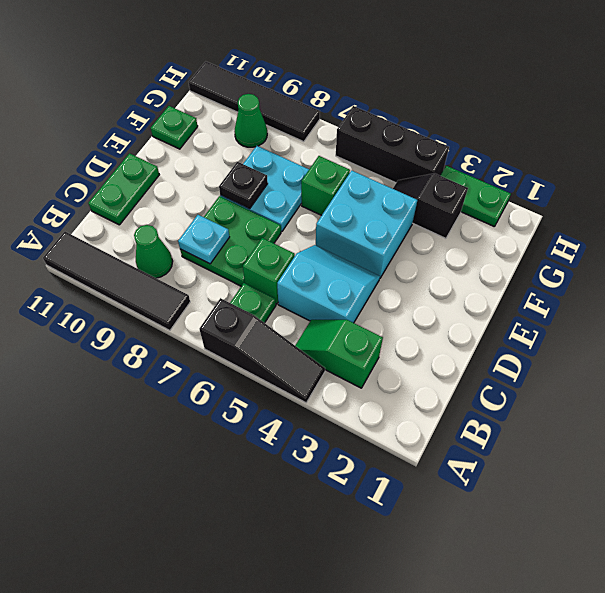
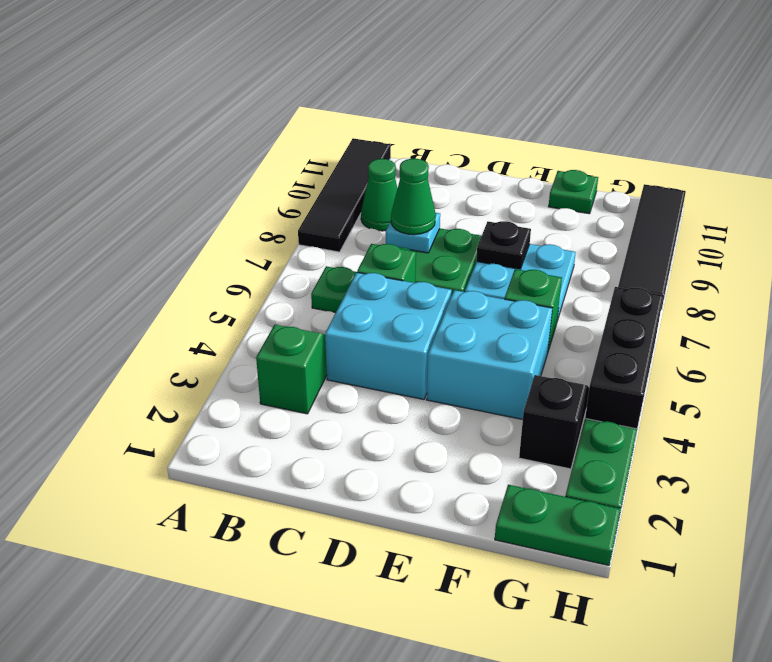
black slope A4:A6 level 1 top 6 -> none
cyan slope C4:D5 level 1 top C -> cyan brick C4:D5 level 1
green plate C11:D11 level 1 -> green plate G1:H1 level 1
green cone G9 level 1 -> green cone C8 level 3

